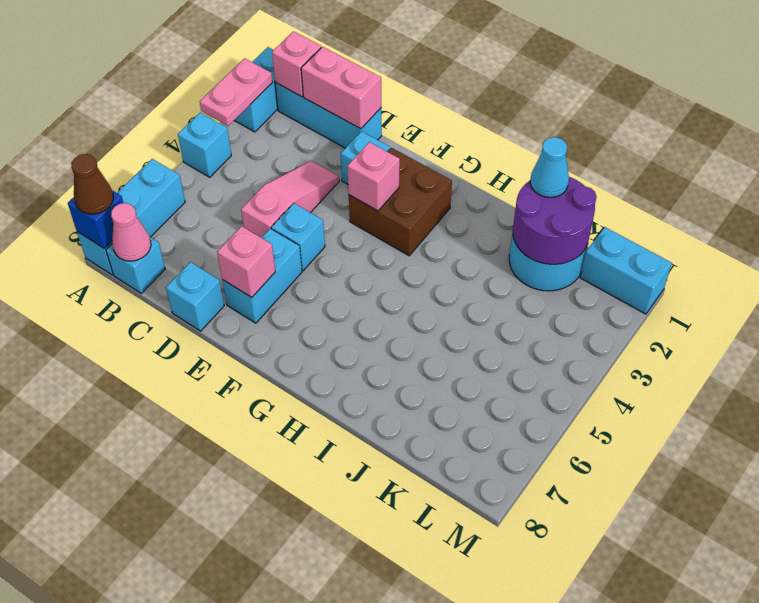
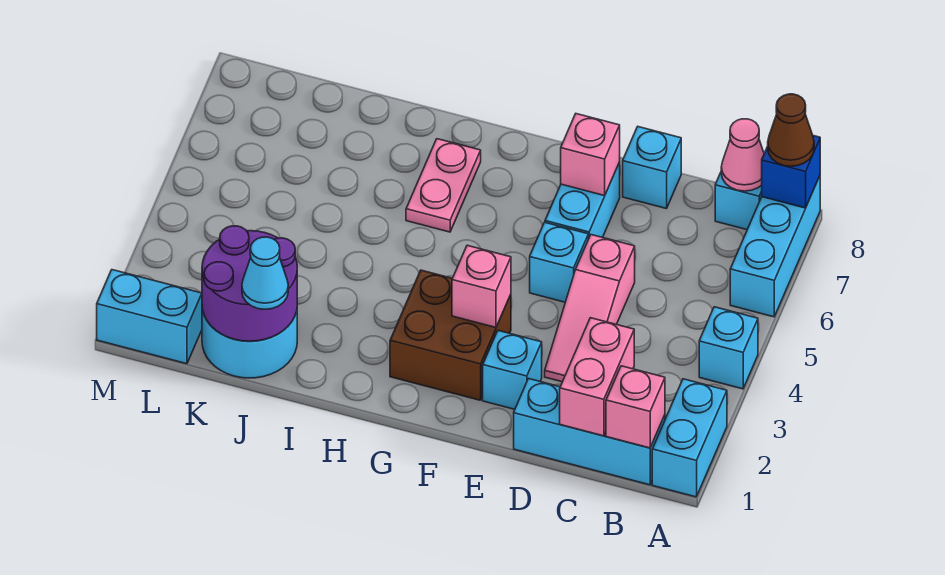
pink plate A2:A3 level 2 -> pink plate H6:H7 level 1
pink brick C1:D1 level 2 -> pink brick C1:C2 level 2

